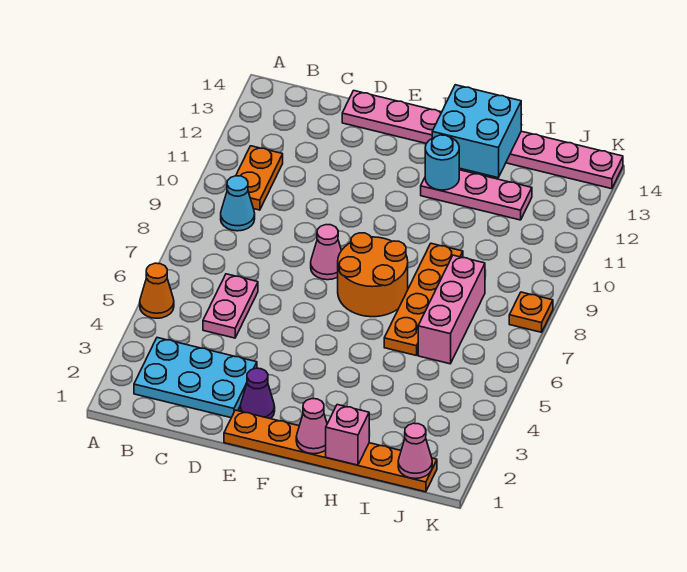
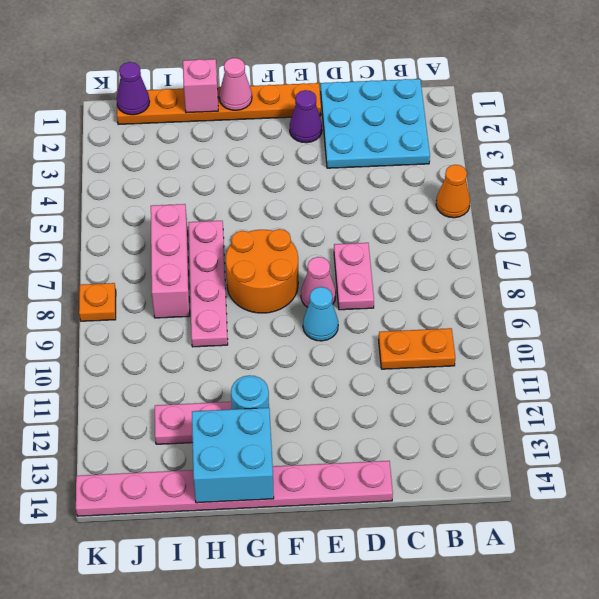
cyan plate B2:D3 level 1 -> cyan plate B1:D3 level 1
cyan cone B9 level 1 -> cyan cone E9 level 1
orange plate B10:B11 level 1 -> orange plate B10:C10 level 1
pink plate C5:C6 level 1 -> pink plate D7:D8 level 1
orange plate H6:H9 level 1 -> pink plate H6:H9 level 1
pink cone J1 level 2 -> purple cone J1 level 2

